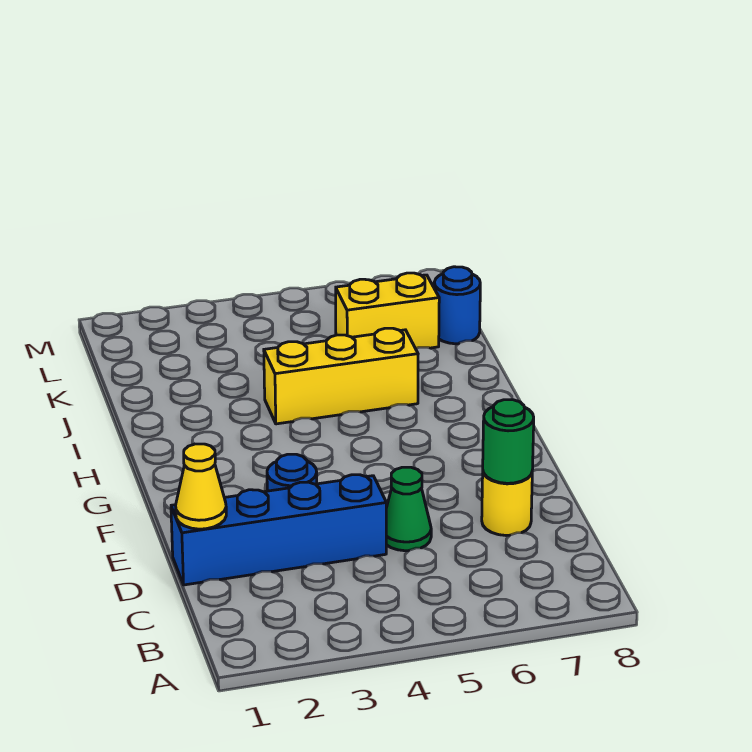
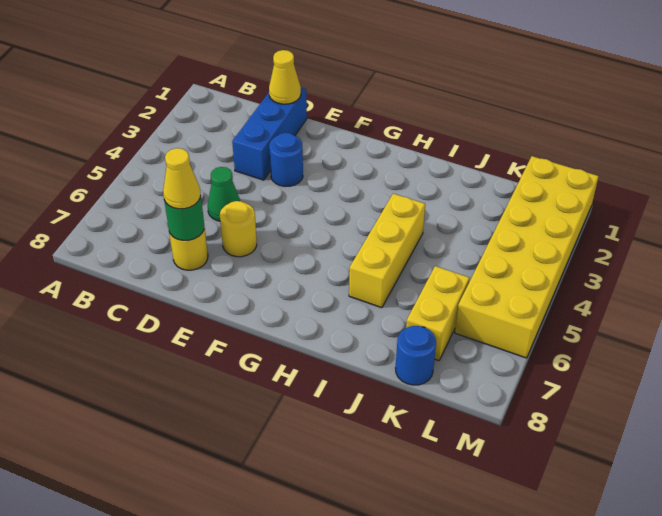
blue brick D1:D4 level 1 -> blue brick D1:D3 level 1
none -> yellow cone D7 level 3
none -> yellow round brick E6 level 1
none -> yellow brick L1:M6 level 1

